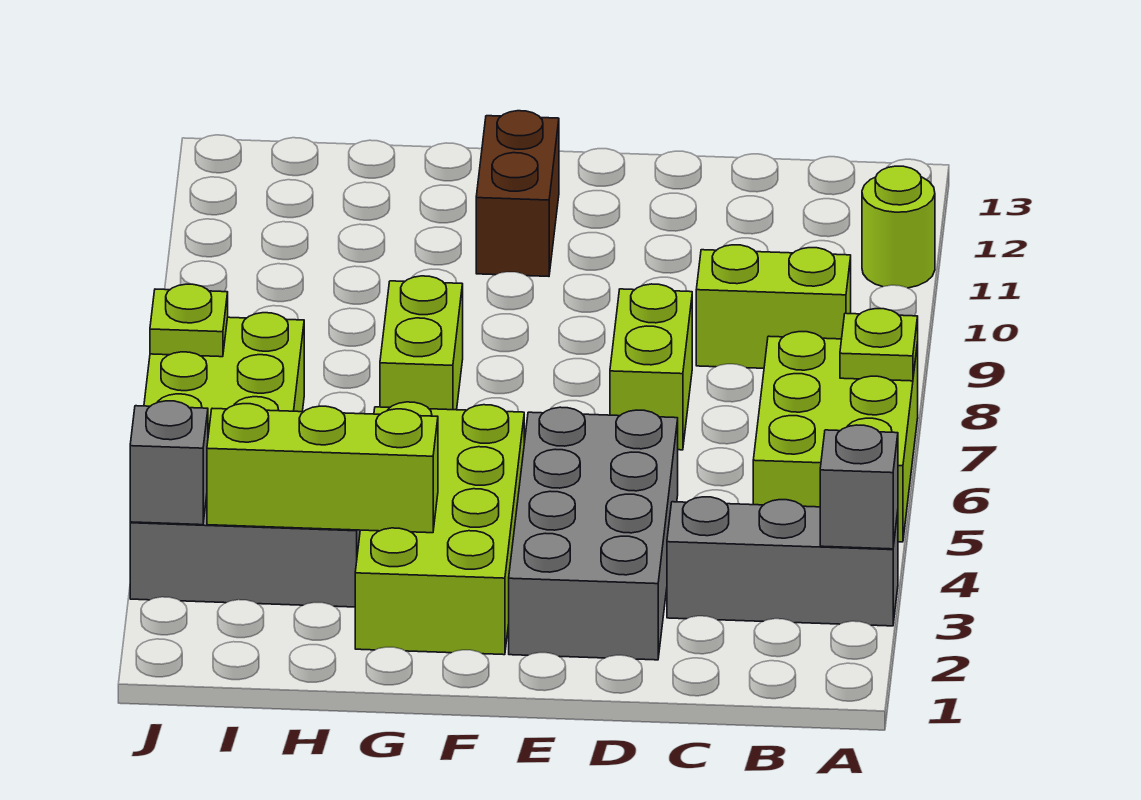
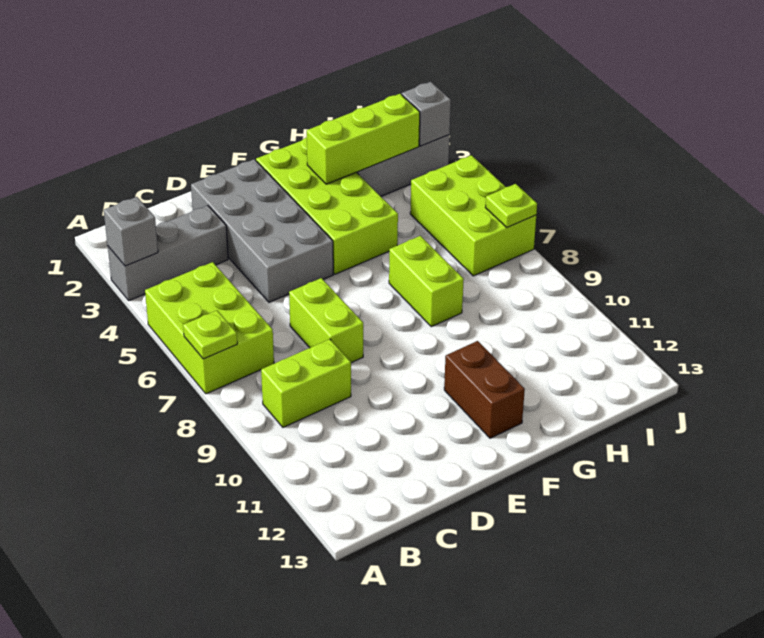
lime round brick A11 level 1 -> none

